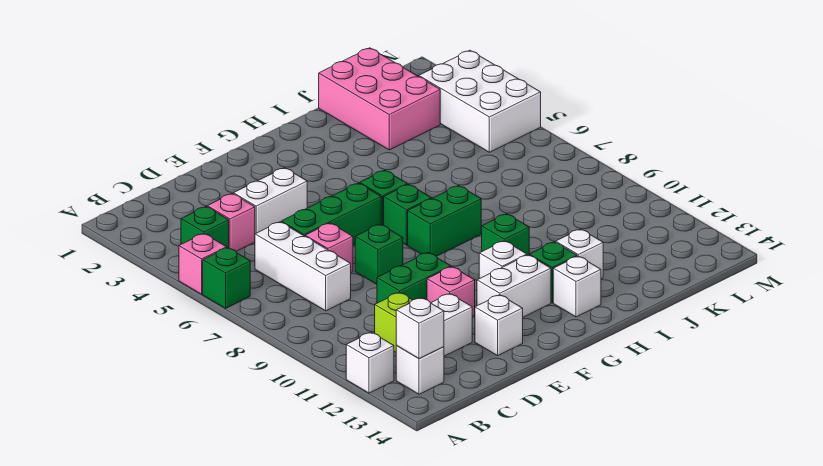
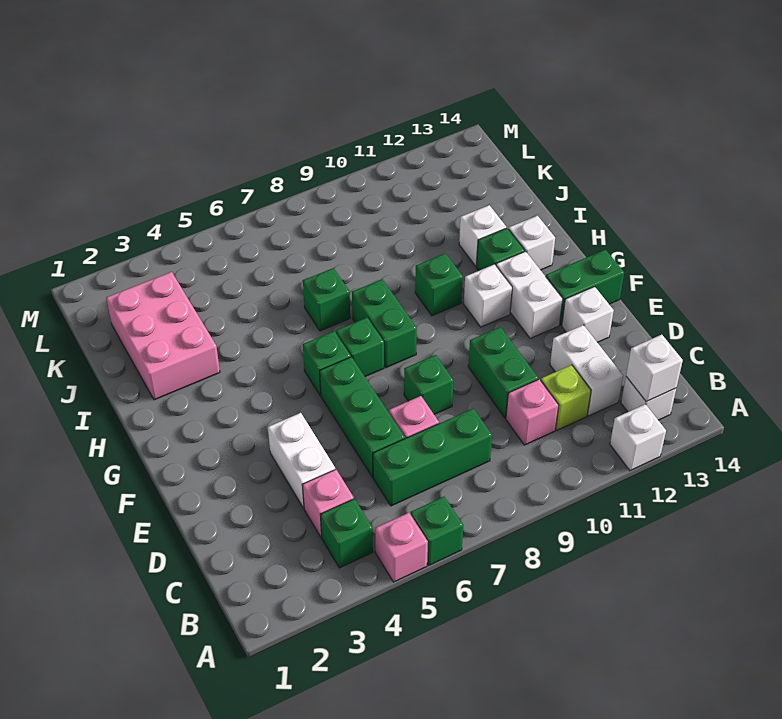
white brick C6:C8 level 1 -> green brick C6:C8 level 1
pink brick E11 level 1 -> pink brick C10 level 1
none -> green brick F13:F14 level 1
none -> green brick I7 level 1
pink brick J1:K3 level 1 -> pink brick I2:K3 level 1
white brick L3:M5 level 1 -> none

